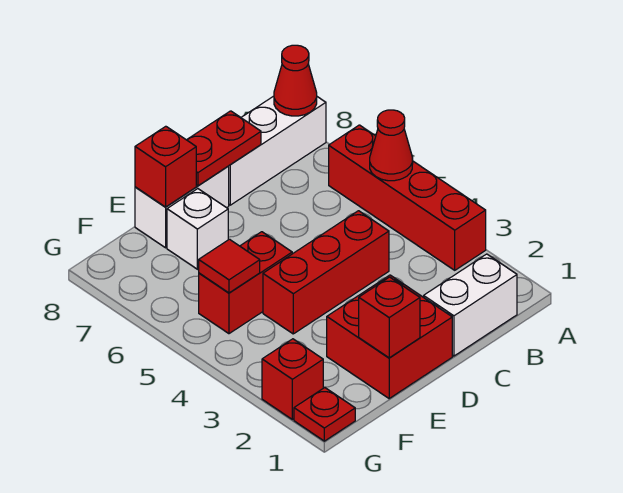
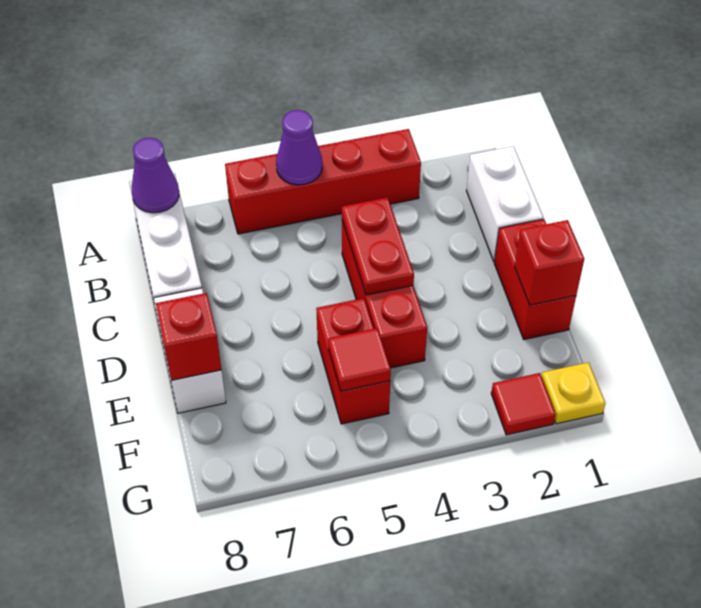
red cone A5 level 2 -> purple cone A5 level 2
red cone A8 level 2 -> purple cone A8 level 2
red plate C8:D8 level 2 -> red plate C4:D4 level 2
red brick D1:E2 level 1 -> red brick D1:E1 level 1
white brick E7 level 1 -> none
red plate G1 level 1 -> yellow plate G1 level 1
red brick G2 level 1 -> red tile G2 level 1

